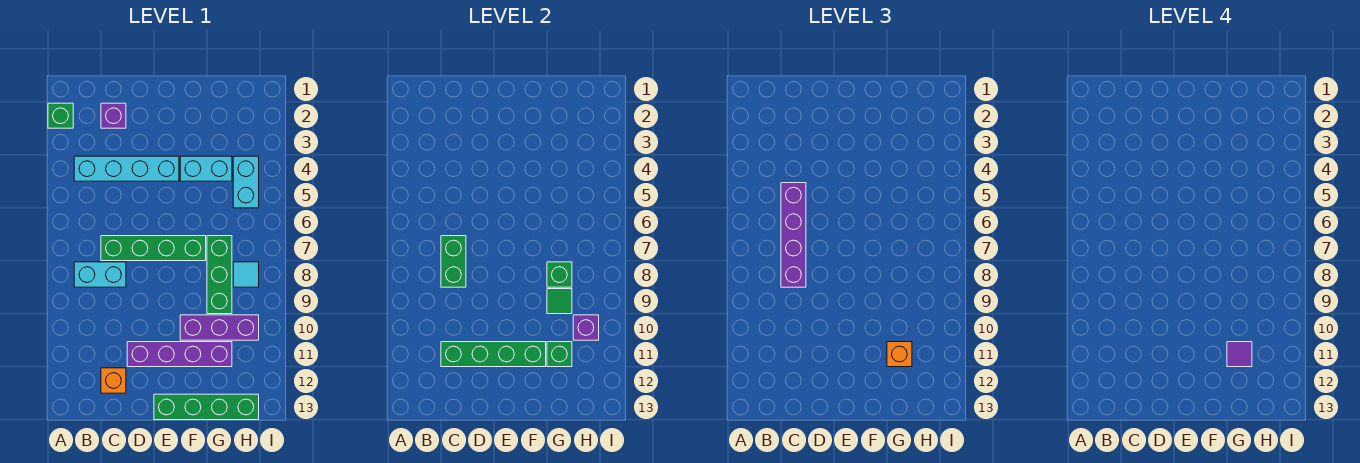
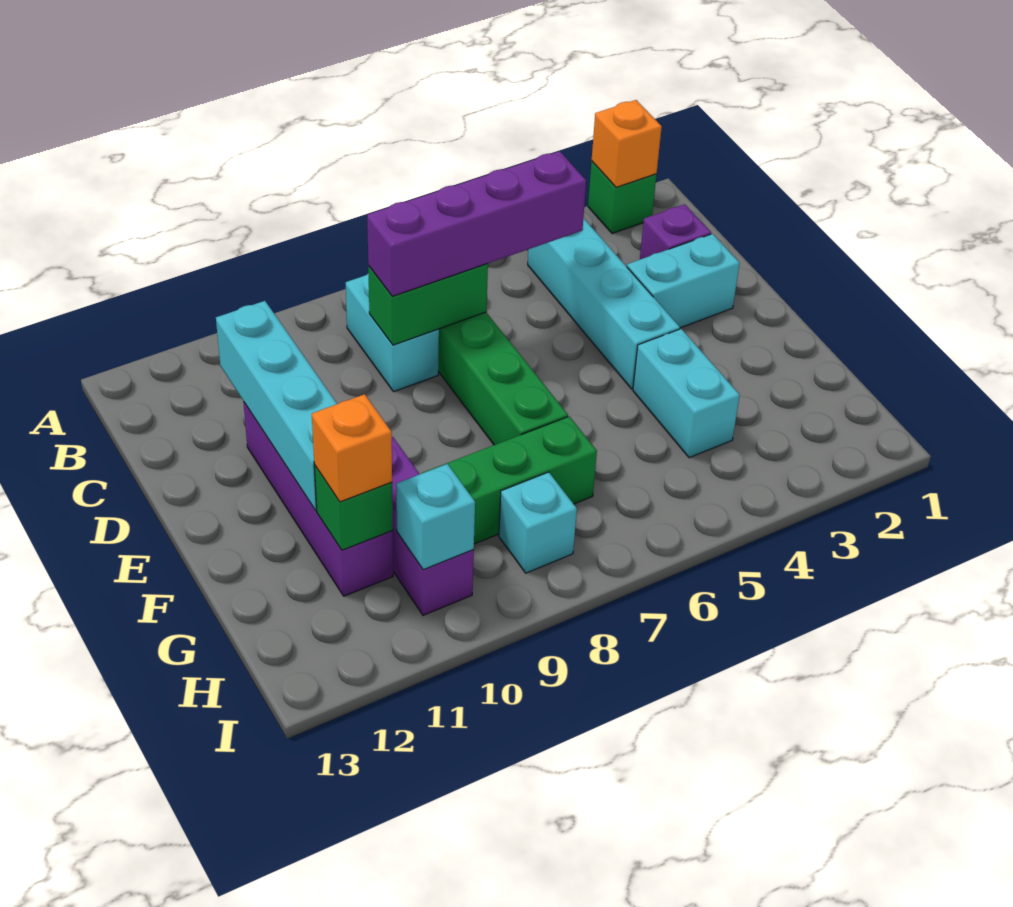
green brick C11:F11 level 2 -> cyan brick C11:F11 level 2
orange brick C12 level 1 -> orange brick A2 level 2
green brick E13:H13 level 1 -> none
green brick G8 level 2 -> none
green tile G9 level 2 -> none
purple tile G11 level 4 -> none
cyan brick H4:H5 level 1 -> cyan brick D2:D3 level 1
cyan tile H8 level 1 -> cyan brick H8 level 1
purple brick H10 level 2 -> cyan brick H10 level 2

